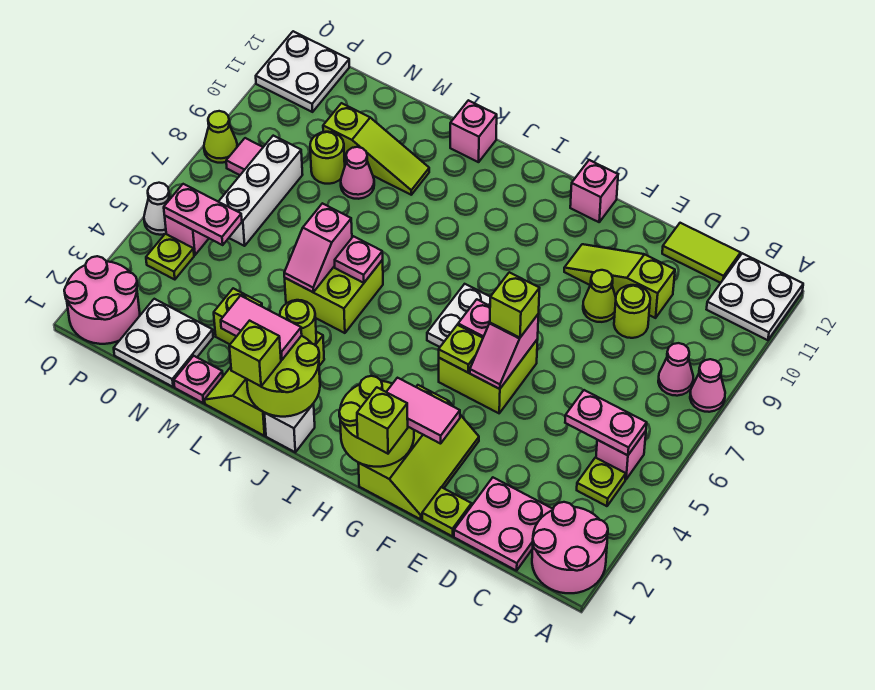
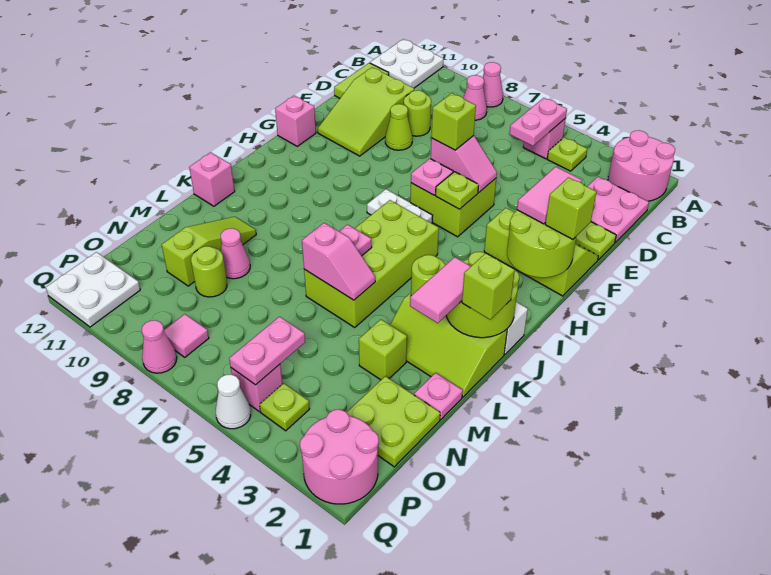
lime slope D10:F10 level 1 top D -> lime slope D10:F11 level 1 top D
lime brick K5:L6 level 1 -> lime brick I5:L6 level 1
white plate N1:O2 level 1 -> lime plate N1:O2 level 1
white brick O6:O8 level 1 -> none
lime cone Q8 level 1 -> pink cone Q8 level 1

